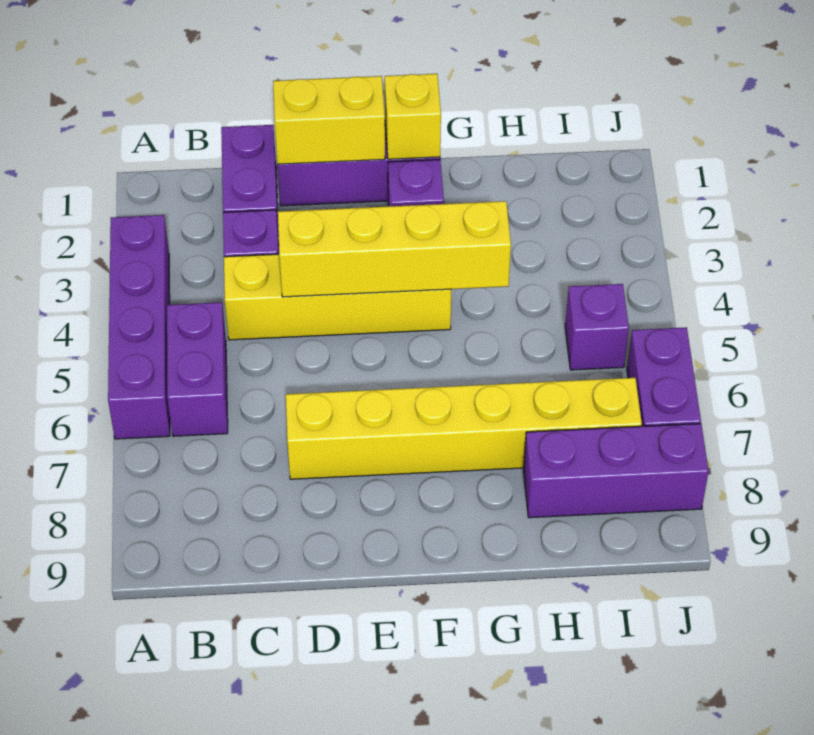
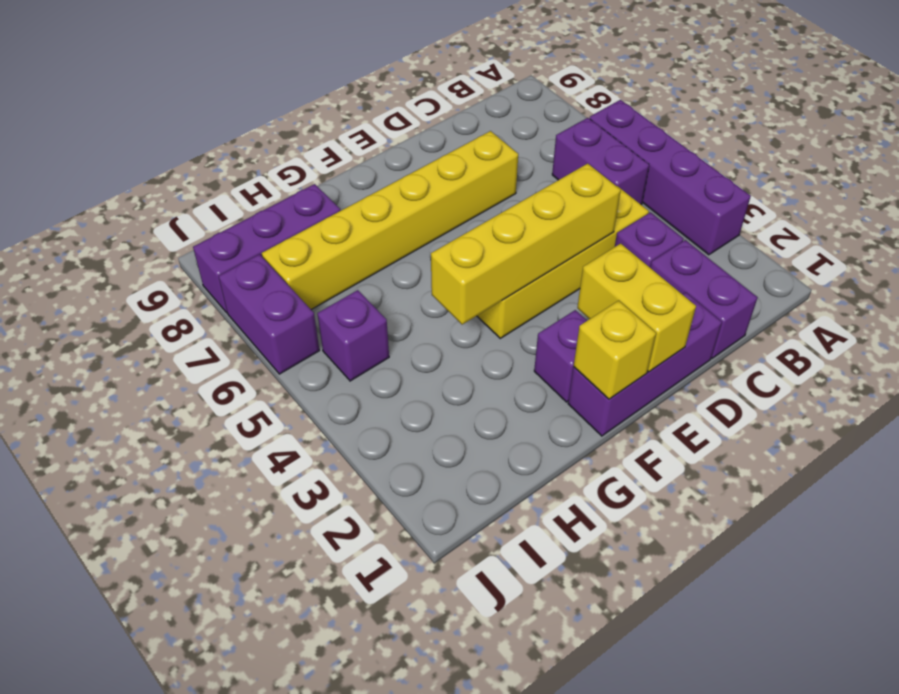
yellow brick D1:E1 level 2 -> yellow brick E1:E2 level 2

